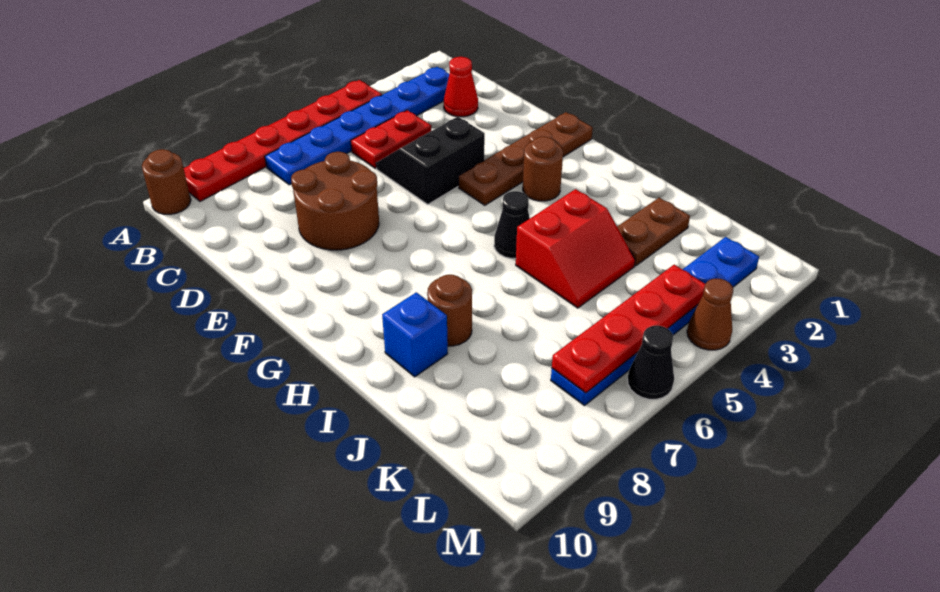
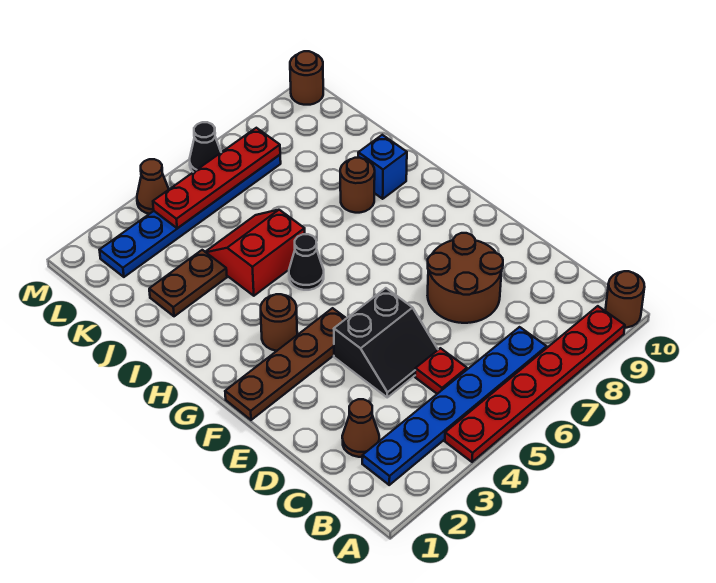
red cone C2 level 1 -> brown cone C2 level 1
red plate C4:C5 level 1 -> red plate C5 level 1
none -> brown round brick M10 level 1

